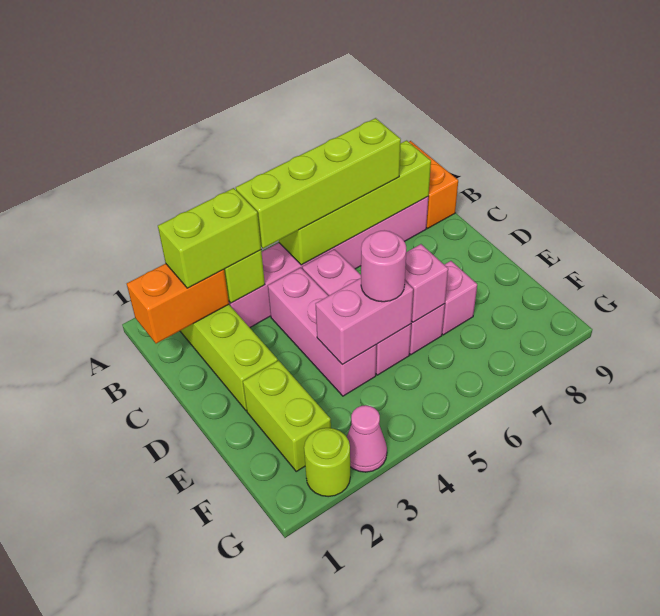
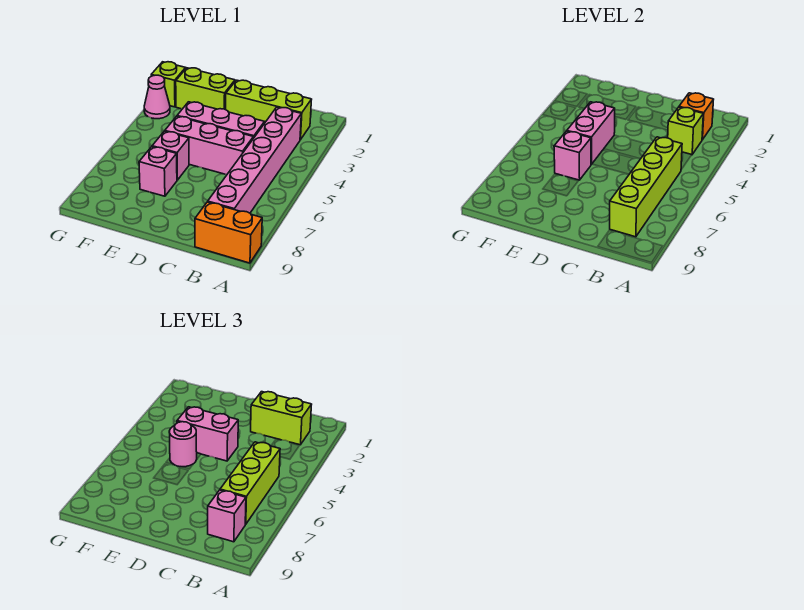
orange brick B1:B2 level 2 -> orange brick B2 level 2
lime brick B2:B3 level 3 -> lime brick B2:C2 level 3
lime brick B4:B7 level 3 -> lime brick B5:B7 level 3
none -> pink brick B8 level 3
none -> pink brick D4:E4 level 3
lime round brick G2 level 1 -> lime brick G2 level 1

